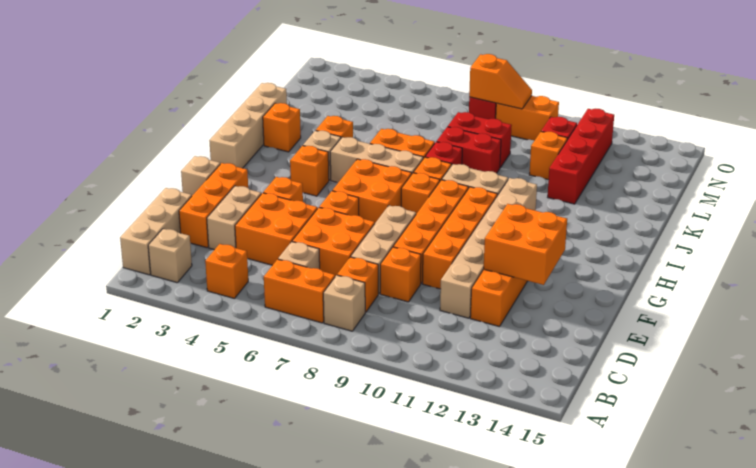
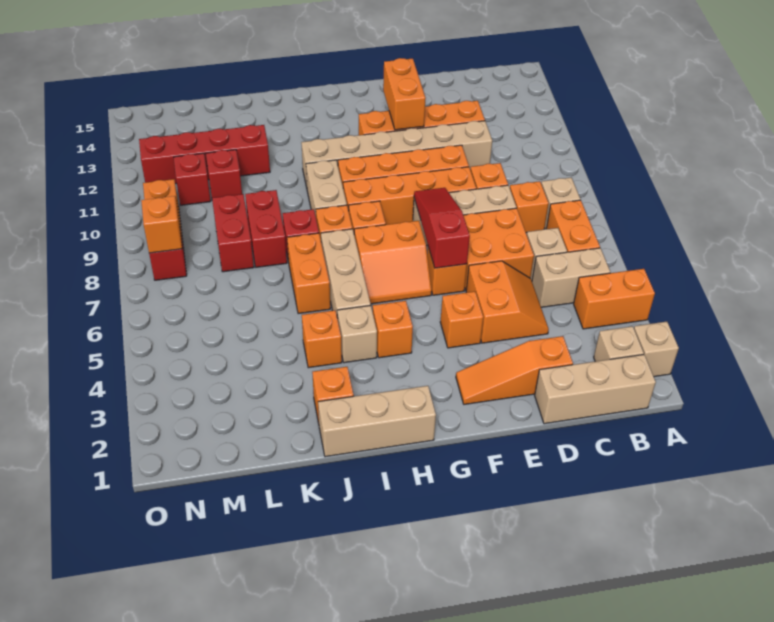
orange brick B4 level 1 -> orange brick A4:B4 level 1
orange brick D2:F2 level 1 -> orange slope D2:F2 level 1 top D
tan brick D3:E3 level 1 -> tan brick B5:C5 level 1
orange brick D4:E5 level 1 -> orange slope D4:E5 level 1 top E
orange brick E12:F13 level 2 -> orange brick F12:F13 level 2
tan brick F1 level 1 -> tan brick A2 level 1
none -> red slope F6:F8 level 2 top 6
orange brick G6:H7 level 1 -> orange slope G6:H7 level 1 top 7
tan brick H1:K1 level 1 -> tan brick H1:J1 level 1
orange brick L11 level 1 -> red brick L11 level 1

